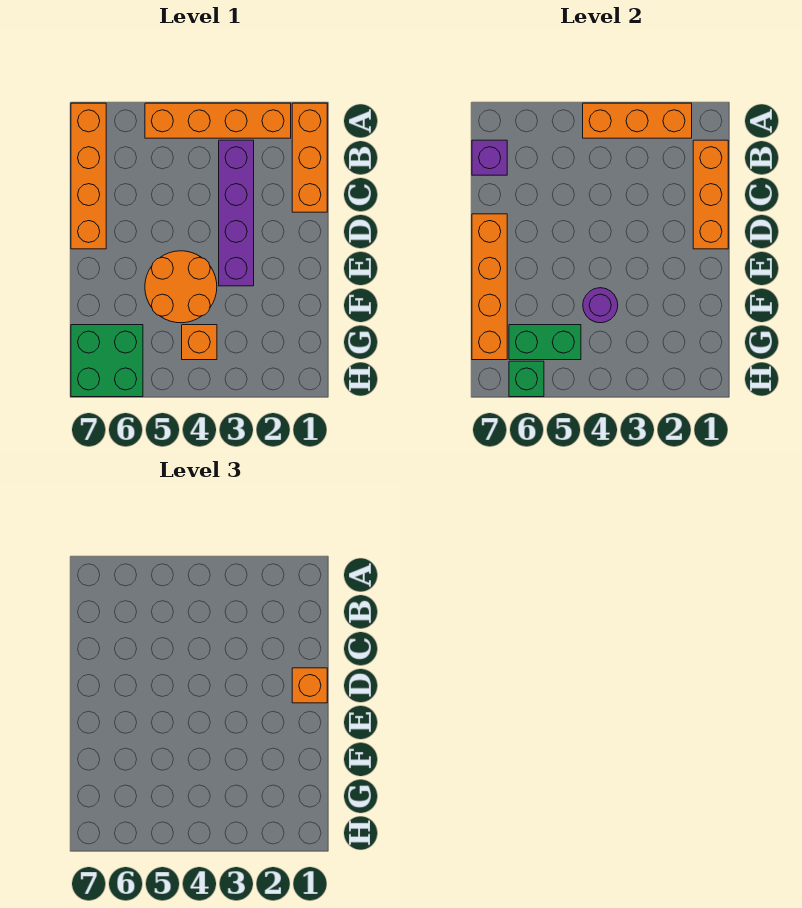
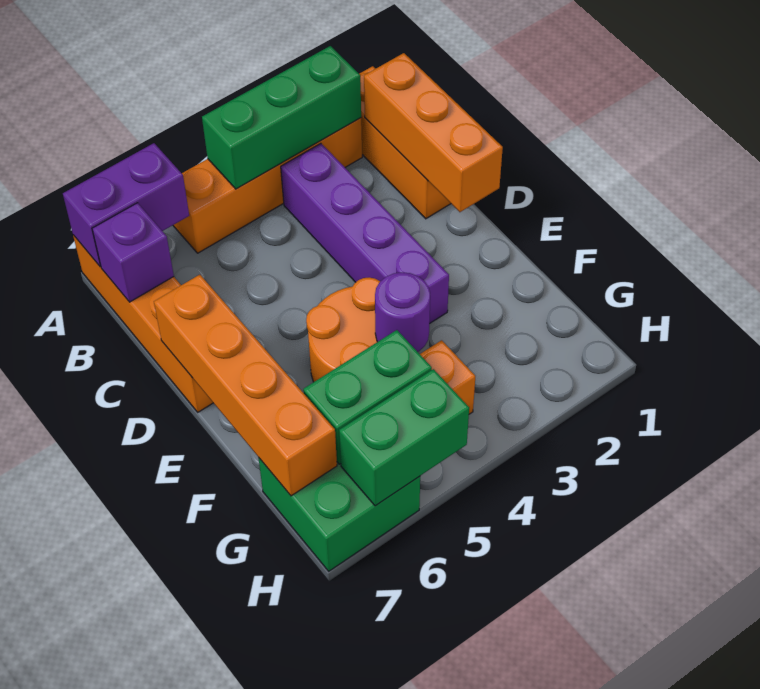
orange brick A2:A4 level 2 -> green brick A2:A4 level 2
none -> purple brick A6:A7 level 2
orange brick D1 level 3 -> none
green brick H6 level 2 -> green brick H5:H6 level 2

